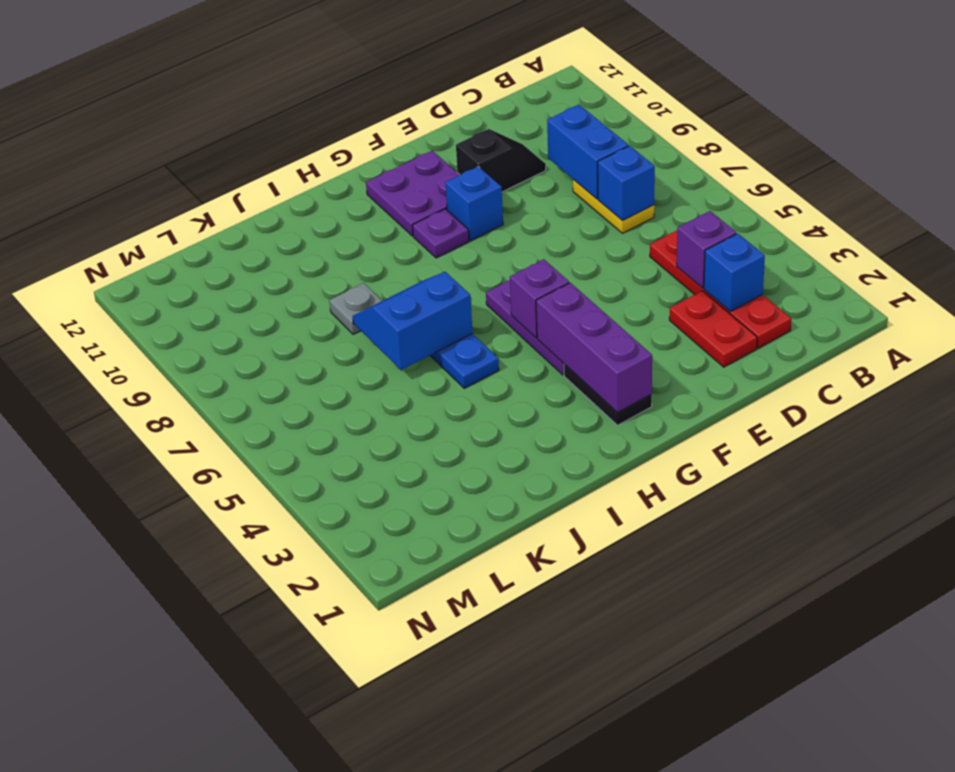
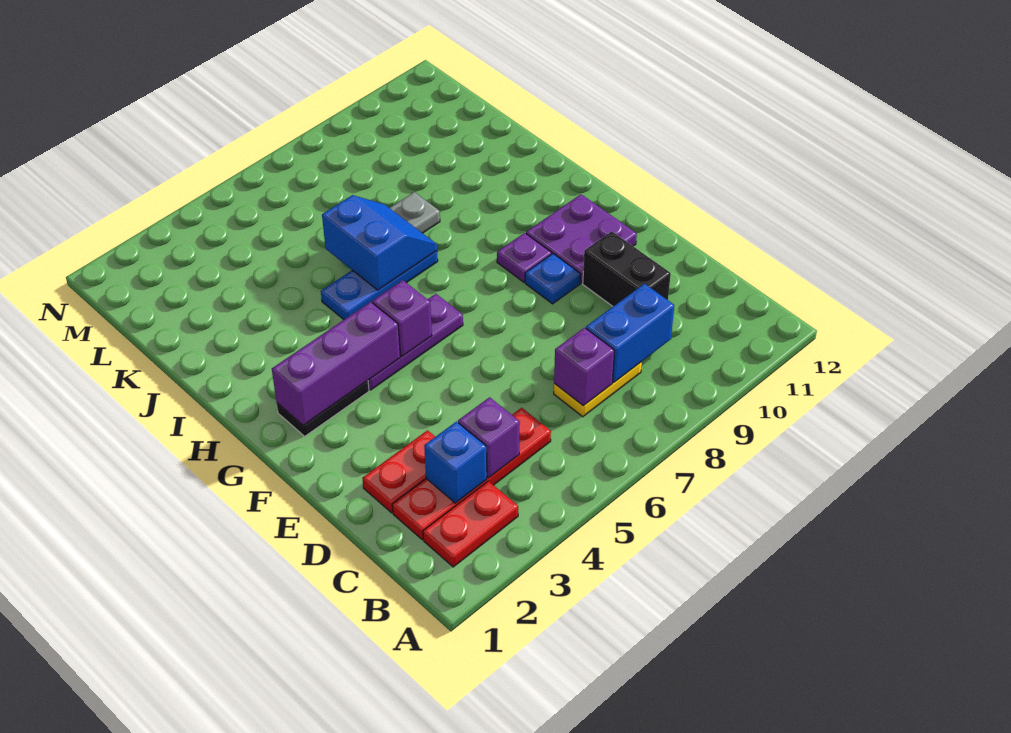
none -> red plate B2:B3 level 1
blue brick C7 level 2 -> purple brick C7 level 2
black slope D10:E10 level 1 top E -> black brick D10:E10 level 1
blue brick F9 level 1 -> blue plate F9 level 1

